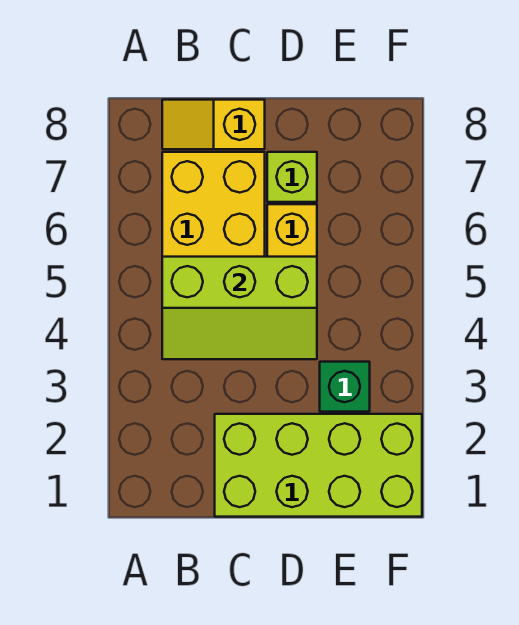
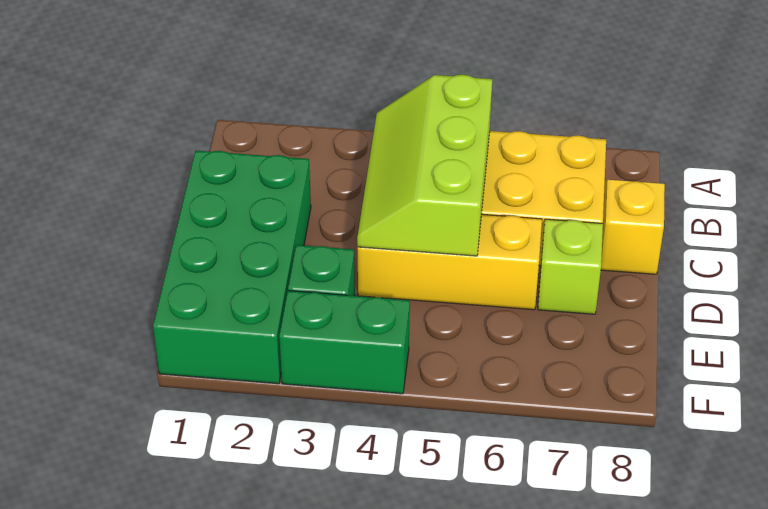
lime brick C1:F2 level 1 -> green brick C1:F2 level 1
none -> green brick F3:F4 level 1

